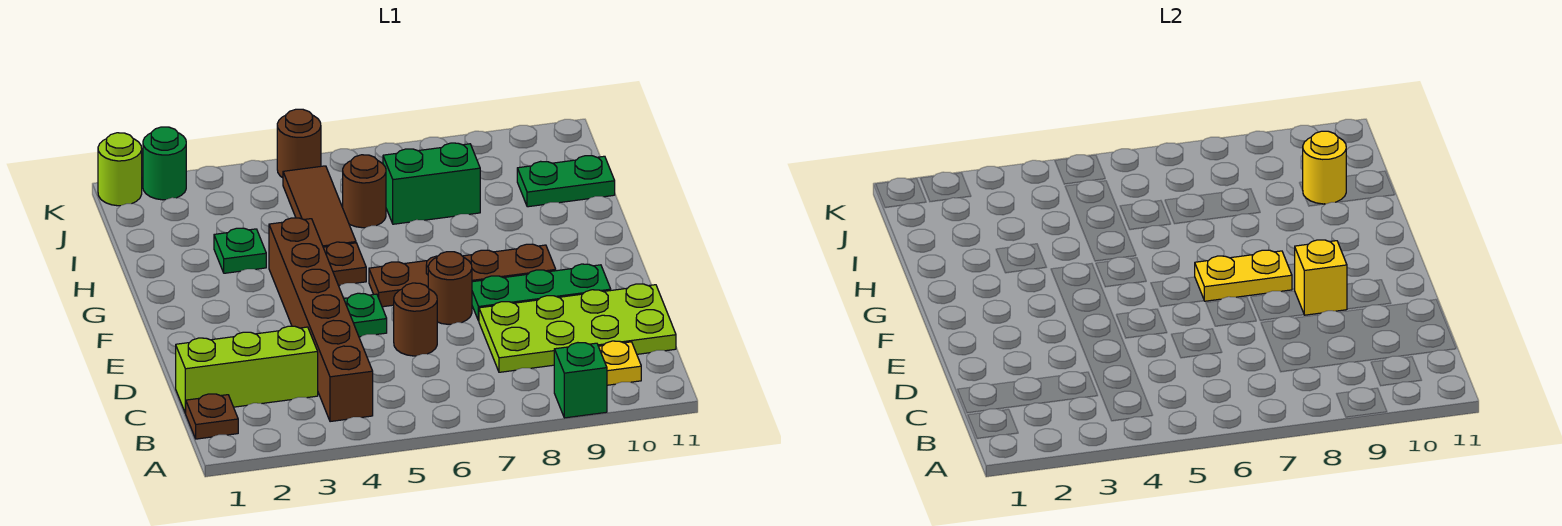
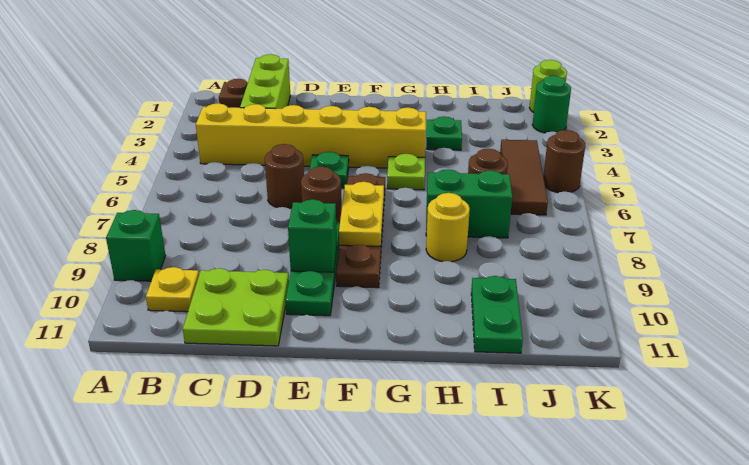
brown brick B4:G4 level 1 -> yellow brick B4:G4 level 1
lime plate C8:D11 level 1 -> lime plate C10:D11 level 1
yellow brick E9 level 2 -> green brick E9 level 2
brown plate G5 level 1 -> lime plate G5 level 1
brown tile H5:J5 level 1 -> brown tile J4:J6 level 1
green brick I7:I8 level 1 -> green brick H7:I7 level 1
yellow round brick I10 level 2 -> yellow round brick H8 level 1

